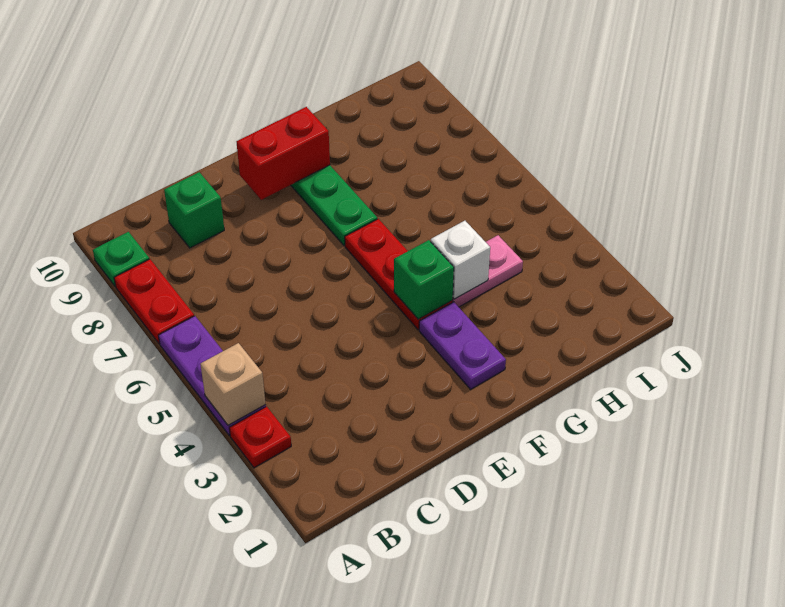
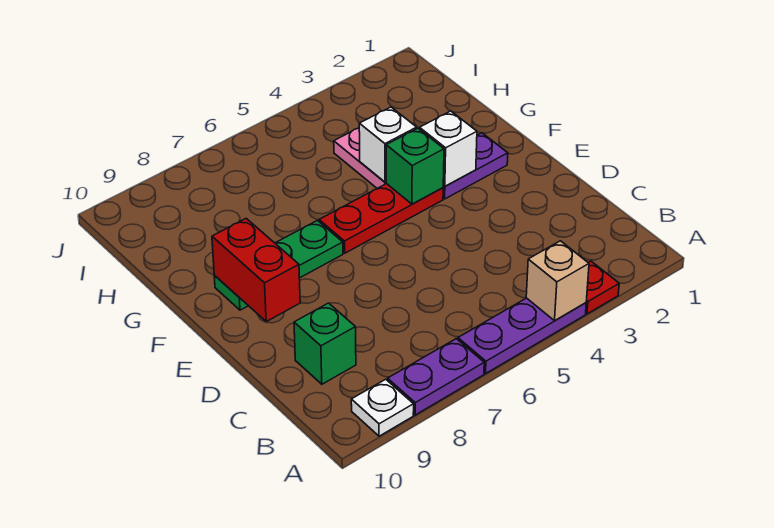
red plate A7:A8 level 1 -> purple plate A7:A8 level 1
green plate A9 level 1 -> white plate A9 level 1
none -> white brick F3 level 2

